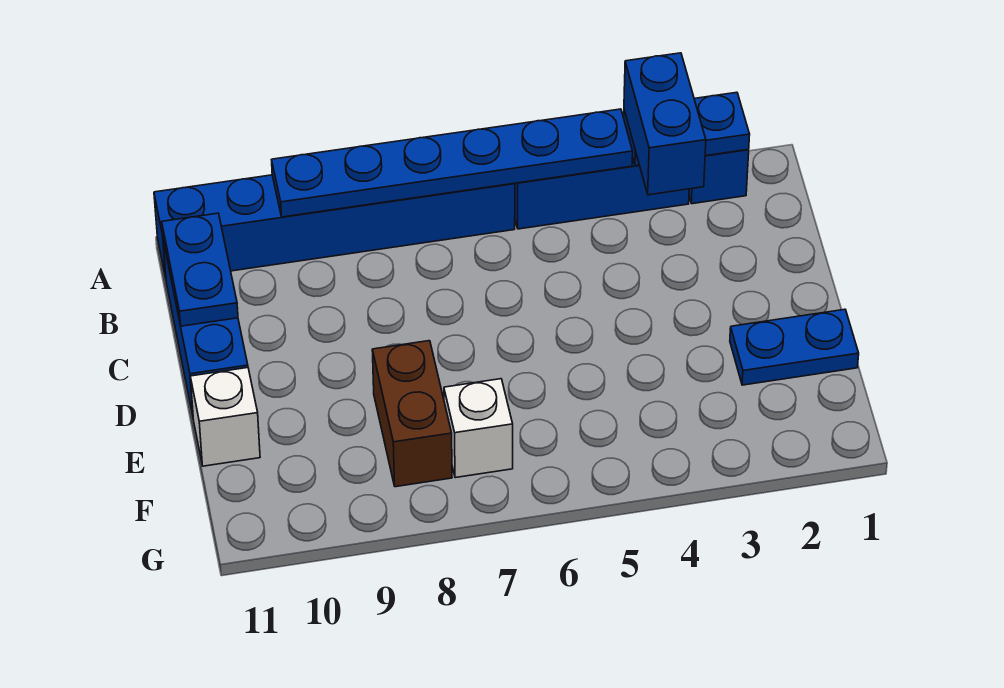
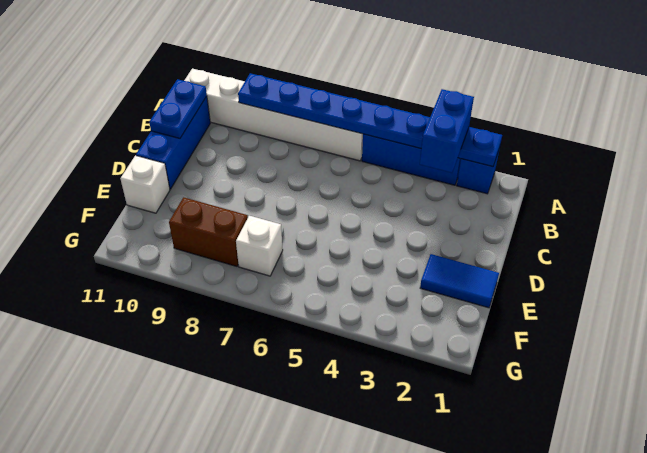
blue brick A6:A11 level 1 -> white brick A6:A11 level 1
blue plate E1:E2 level 1 -> blue tile E1:E2 level 1
brown brick E8:F8 level 1 -> brown brick F8:F9 level 1

